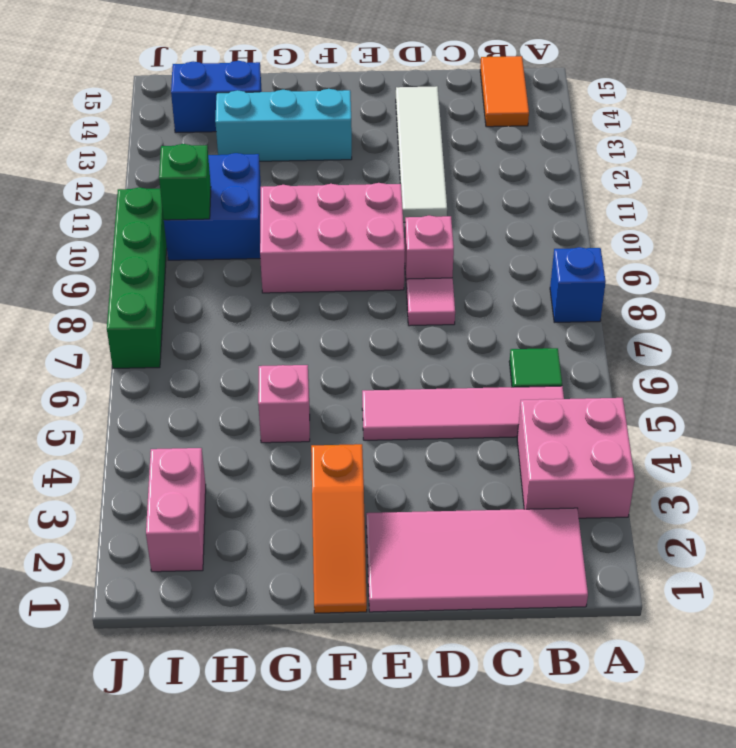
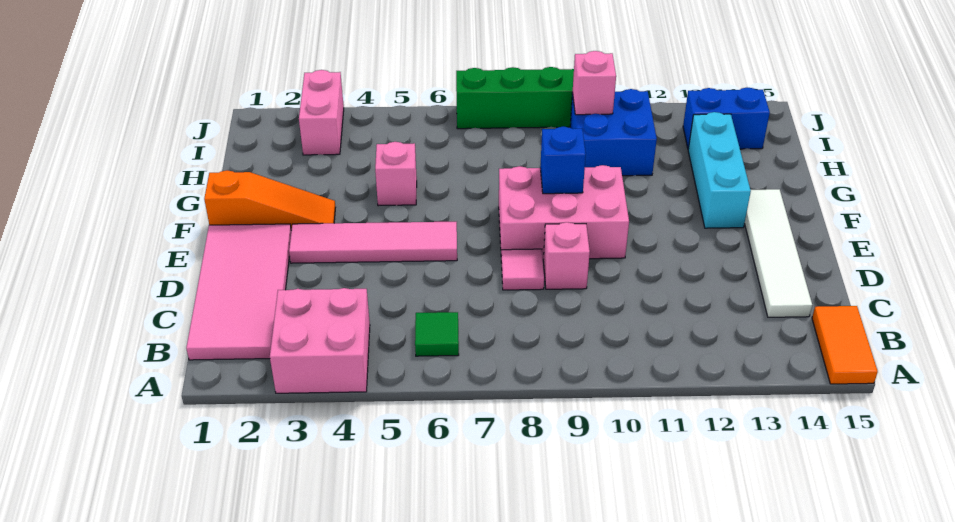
blue brick A8 level 1 -> blue brick F9 level 2
pink tile B5:E5 level 1 -> pink tile E3:E6 level 1
orange tile B14:B15 level 1 -> orange tile A15:B15 level 1
white tile D11:D14 level 1 -> white tile C14:F14 level 1
pink brick E9:G10 level 1 -> pink brick E8:F10 level 1
orange slope F1:F3 level 1 top 3 -> orange slope F1:F3 level 1 top 1
blue brick H14:I14 level 1 -> blue brick I13:I14 level 1
pink brick I2:I3 level 1 -> pink brick I3:J3 level 1
green brick I10 level 2 -> pink brick I10 level 2

